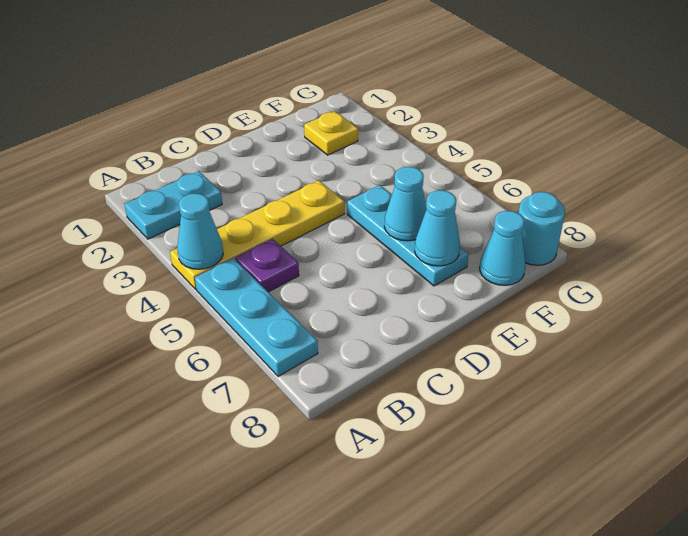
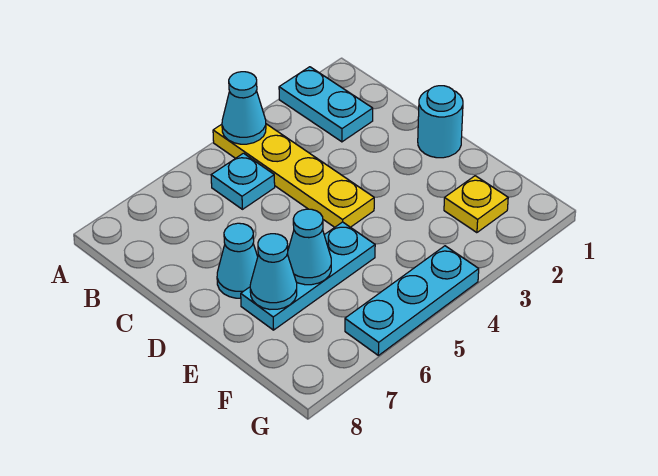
cyan plate A5:A7 level 1 -> cyan plate G4:G6 level 1
purple plate B5 level 1 -> cyan plate B5 level 1
cyan cone F8 level 1 -> cyan cone D7 level 1
cyan round brick G8 level 1 -> cyan round brick D1 level 1

